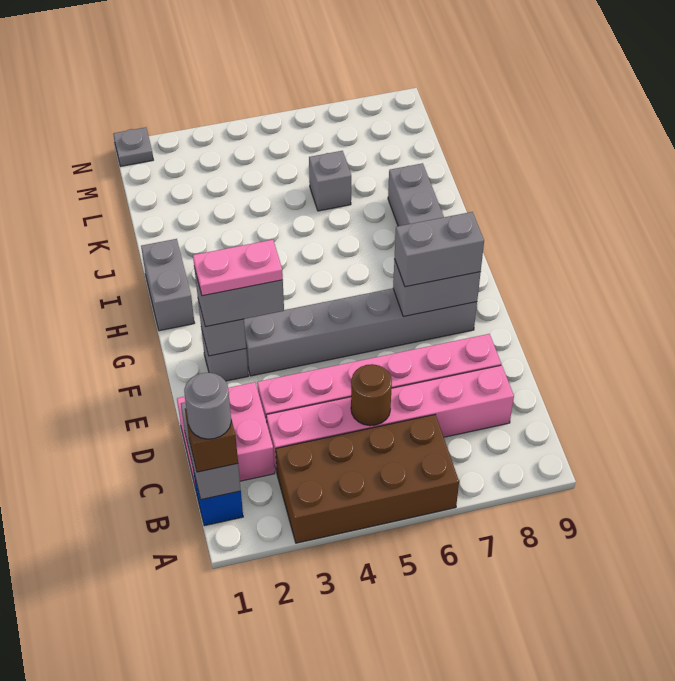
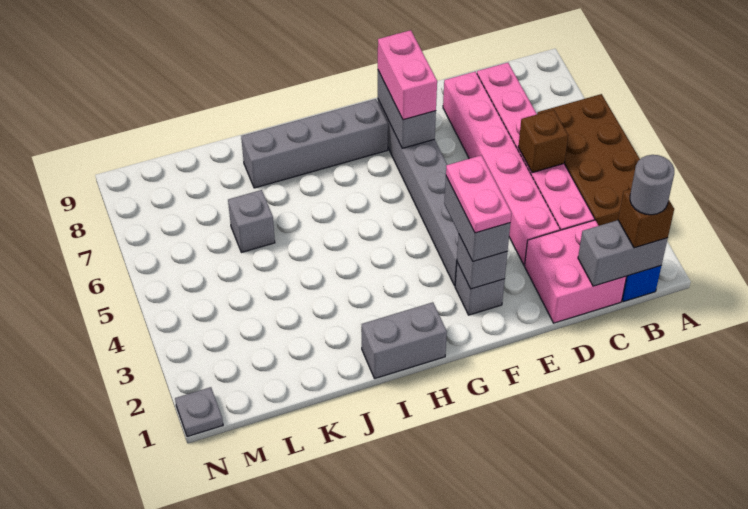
brown round brick C5 level 2 -> brown brick C5 level 2
grey brick F7:F8 level 3 -> pink brick F7:F8 level 3

